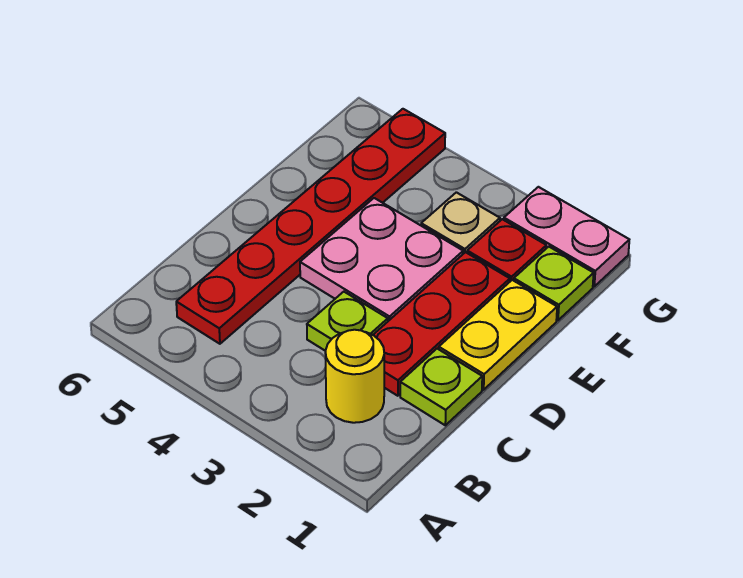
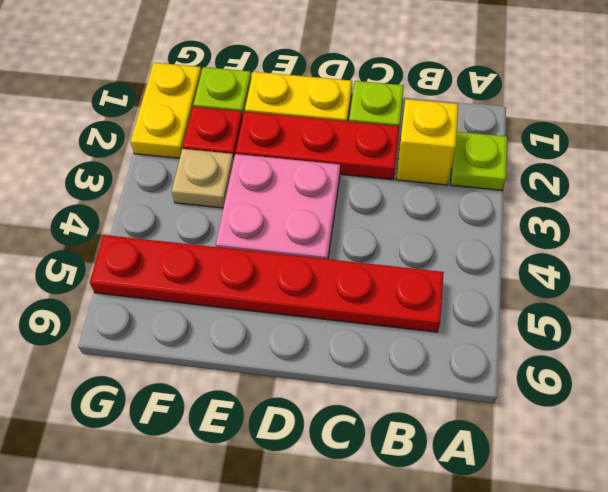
yellow round brick B2 level 1 -> yellow brick B2 level 1
lime plate C3 level 1 -> lime plate A2 level 1
pink plate G1:G2 level 1 -> yellow plate G1:G2 level 1

